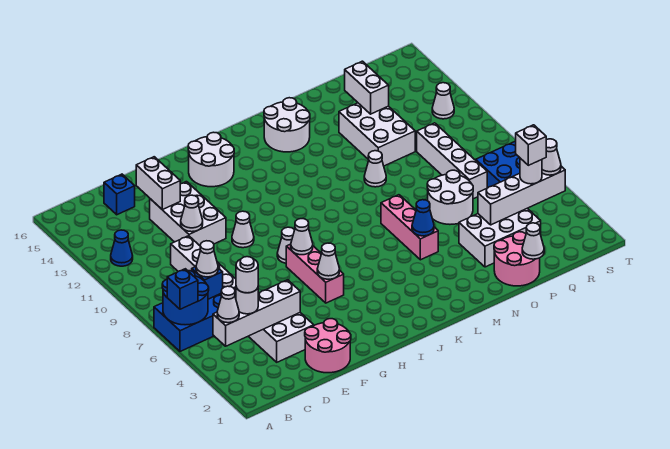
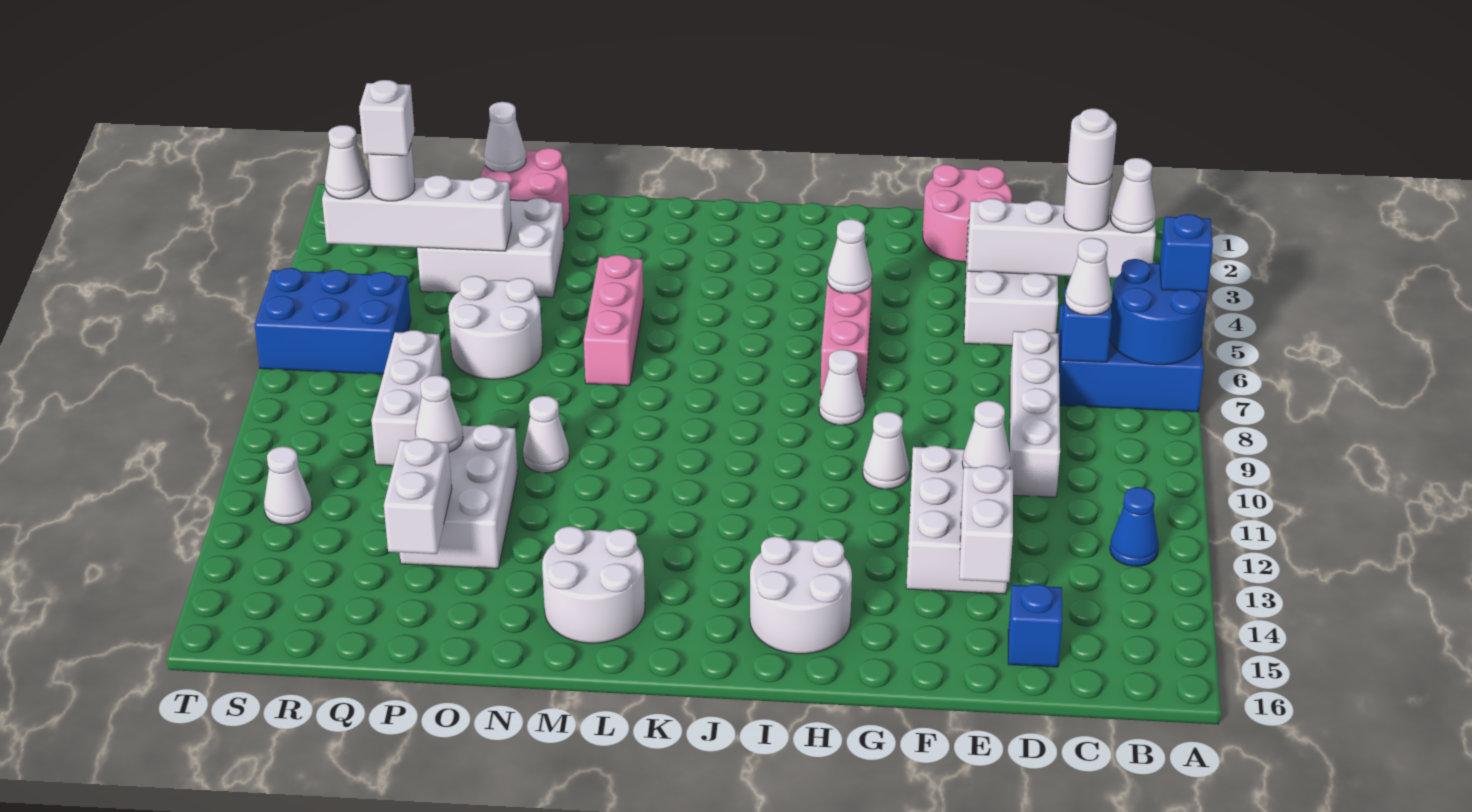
white cone H7 level 2 -> white cone P11 level 2
blue cone M5 level 2 -> none
white brick Q7:Q10 level 1 -> white brick Q8:Q10 level 1

